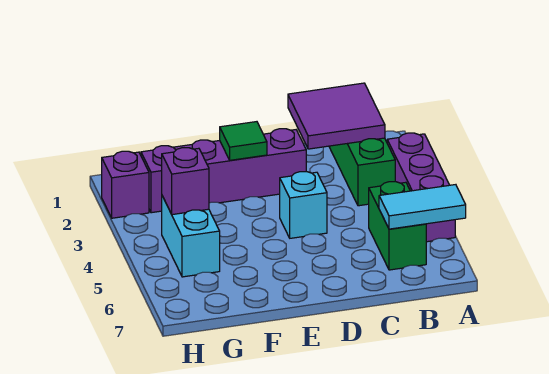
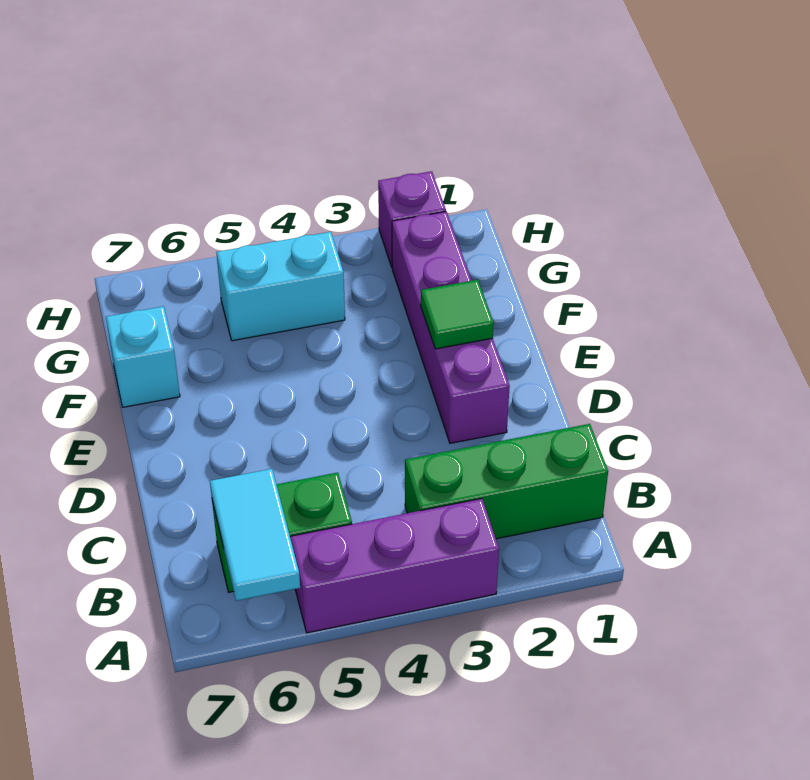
purple tile B1:C2 level 2 -> none
cyan brick D4 level 1 -> cyan brick F7 level 1
purple brick G4 level 2 -> none

